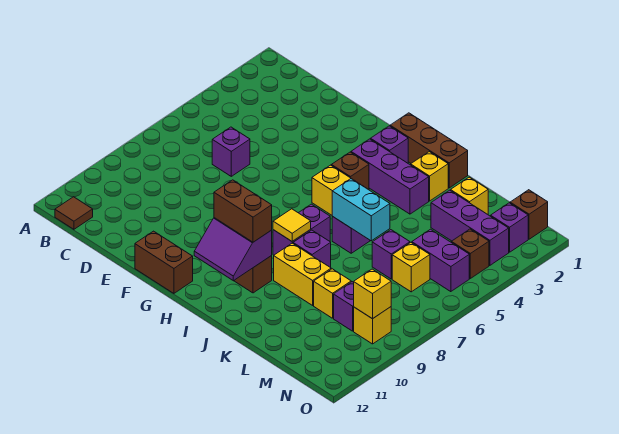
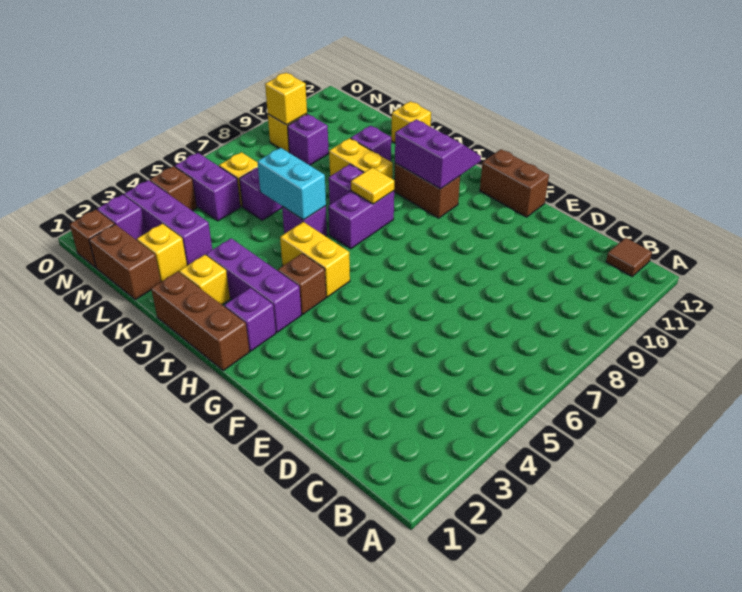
purple brick D6 level 1 -> purple brick K10 level 1
brown brick H10:I10 level 3 -> brown brick L1:M1 level 1
yellow brick L9 level 1 -> yellow brick K12 level 1

